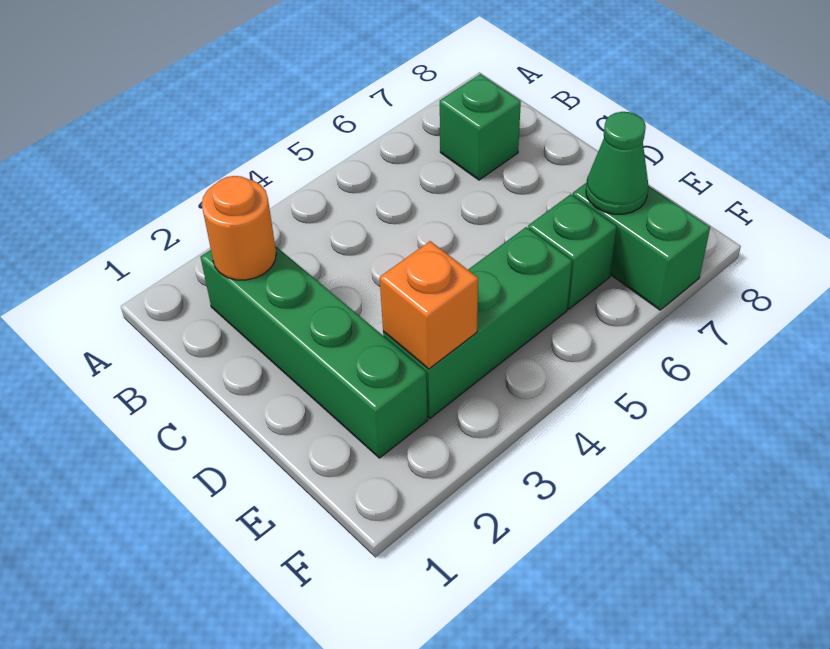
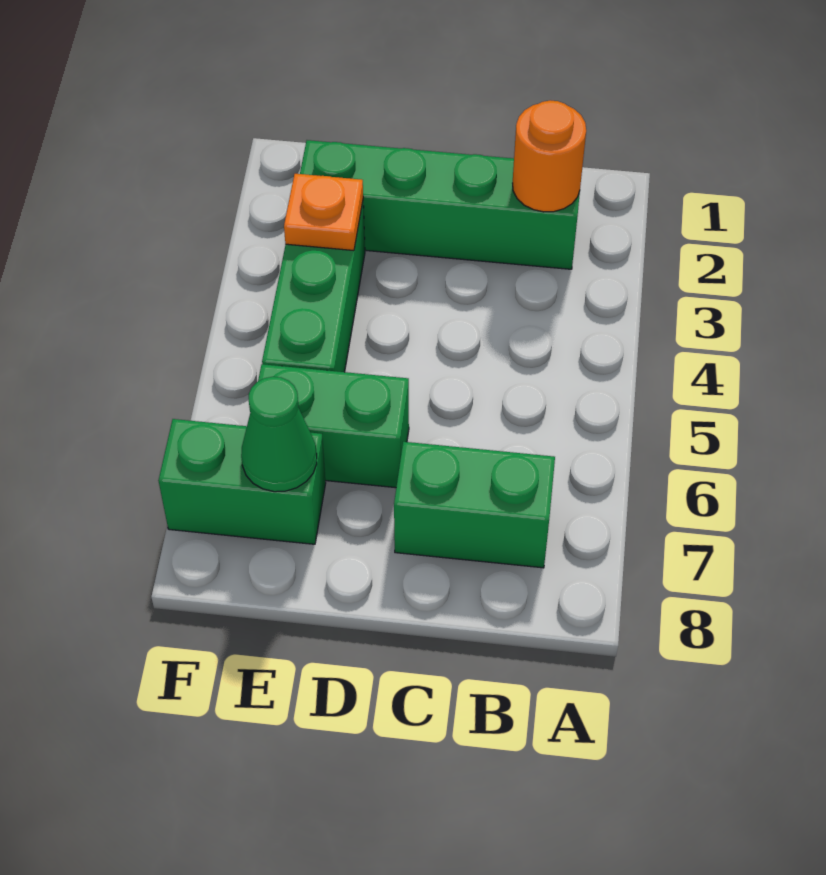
green brick B7 level 1 -> green brick B7:C7 level 1
orange brick E3 level 2 -> orange plate E3 level 2
green brick E6 level 1 -> green brick D6:E6 level 1

